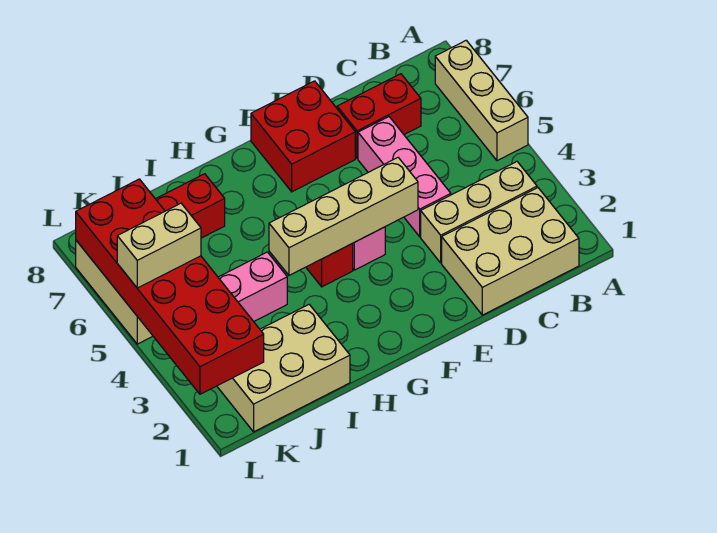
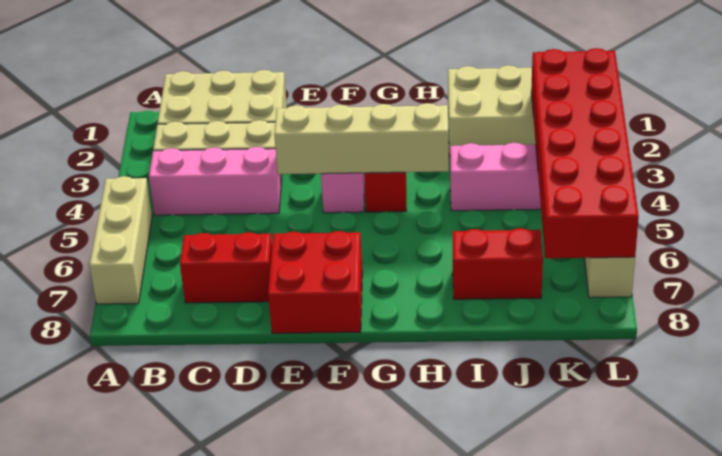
pink brick D4:D6 level 1 -> pink brick B4:D4 level 1
tan brick K5:L5 level 3 -> none

